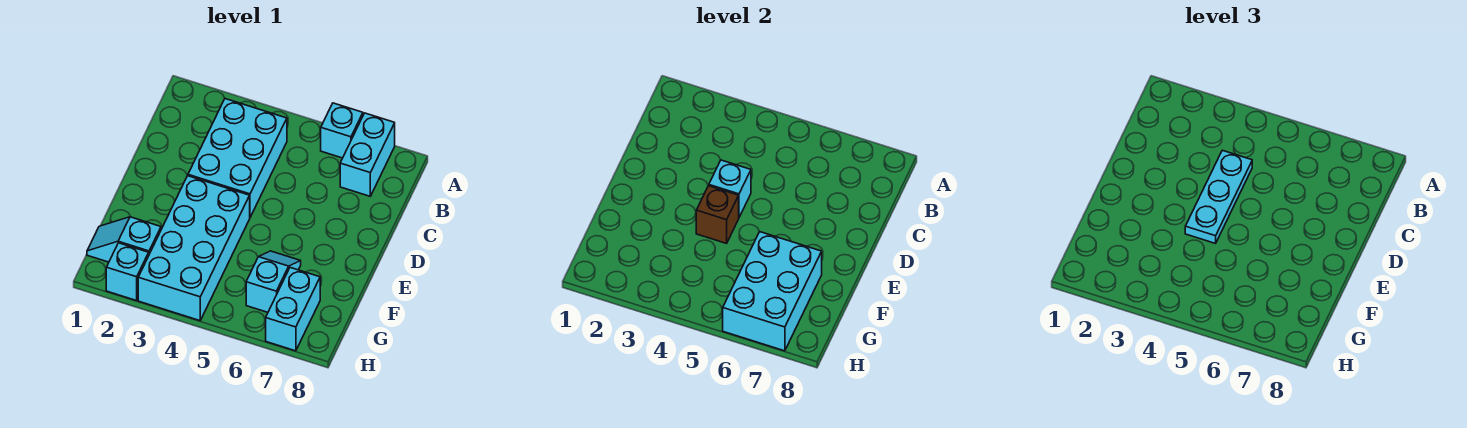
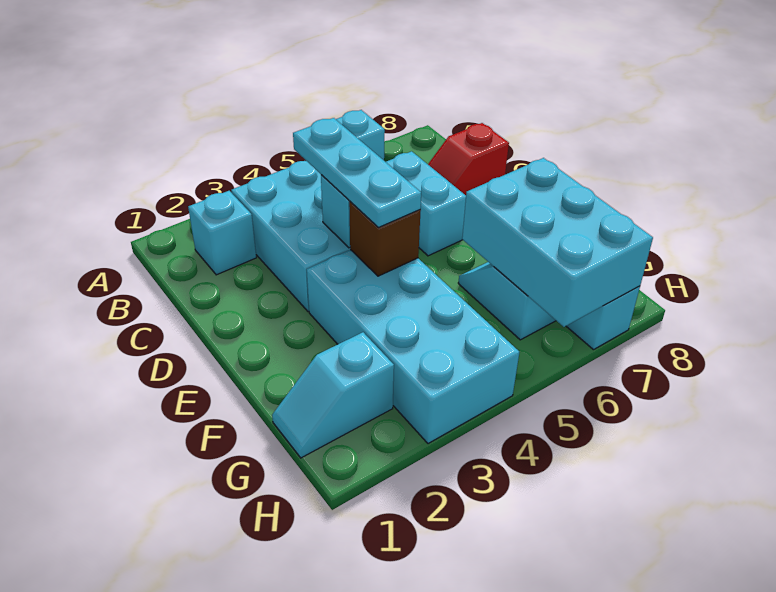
cyan brick A7:B7 level 1 -> cyan brick C6:D6 level 1
none -> red slope C7:C8 level 1 top 8
cyan brick H2 level 1 -> cyan brick B2 level 1

